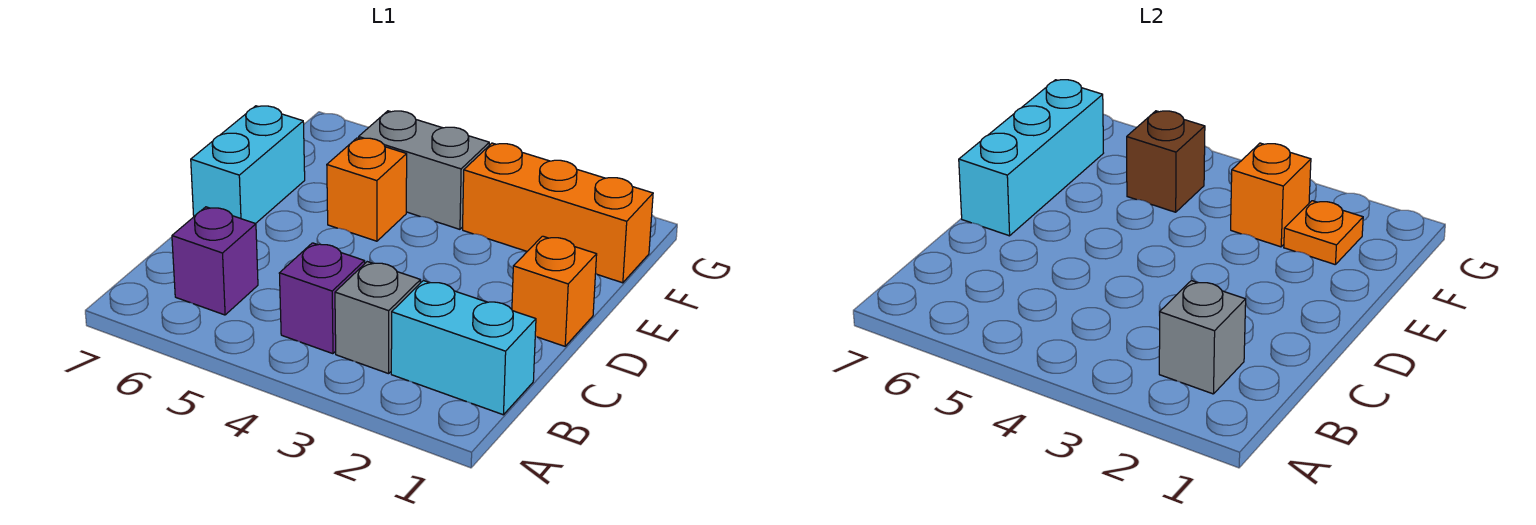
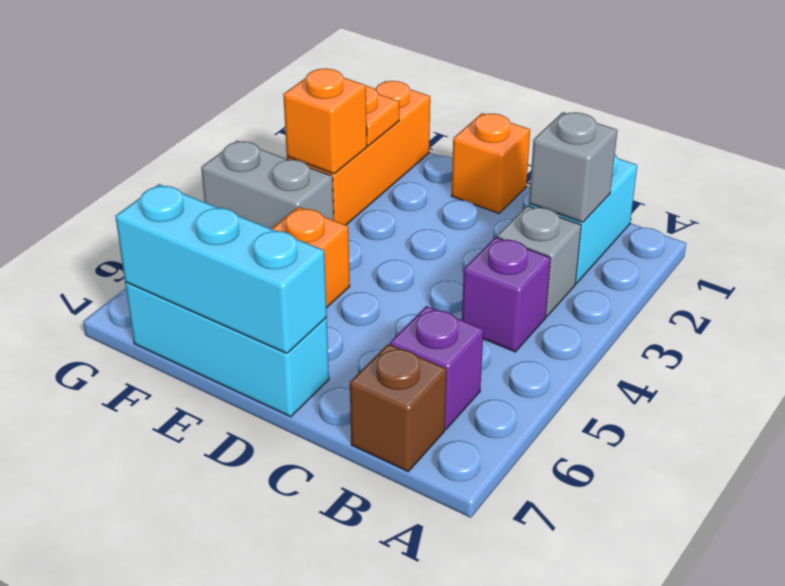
cyan brick D7:E7 level 1 -> cyan brick D7:F7 level 1
grey brick F4:F5 level 1 -> grey brick F4:G4 level 1
brown brick F5 level 2 -> brown brick B7 level 1

